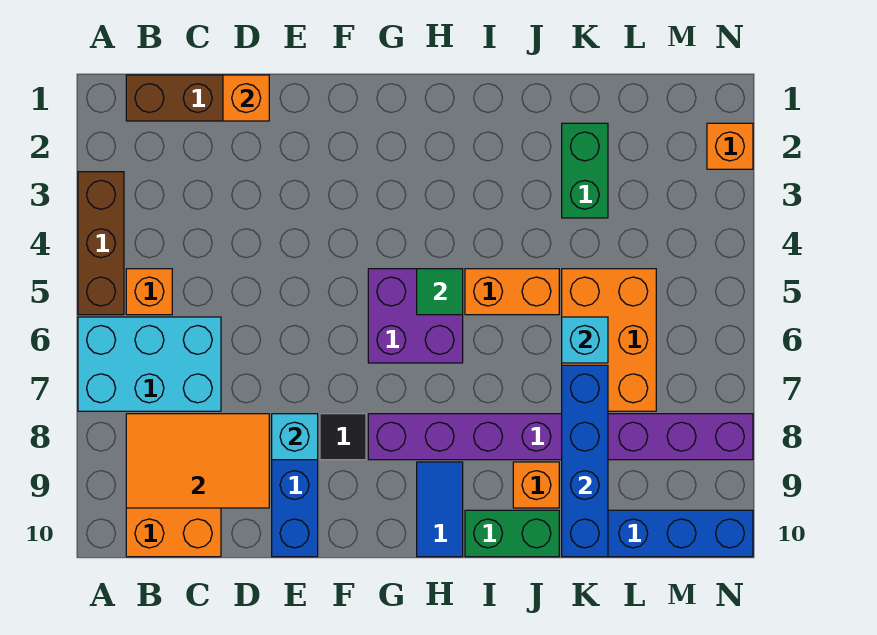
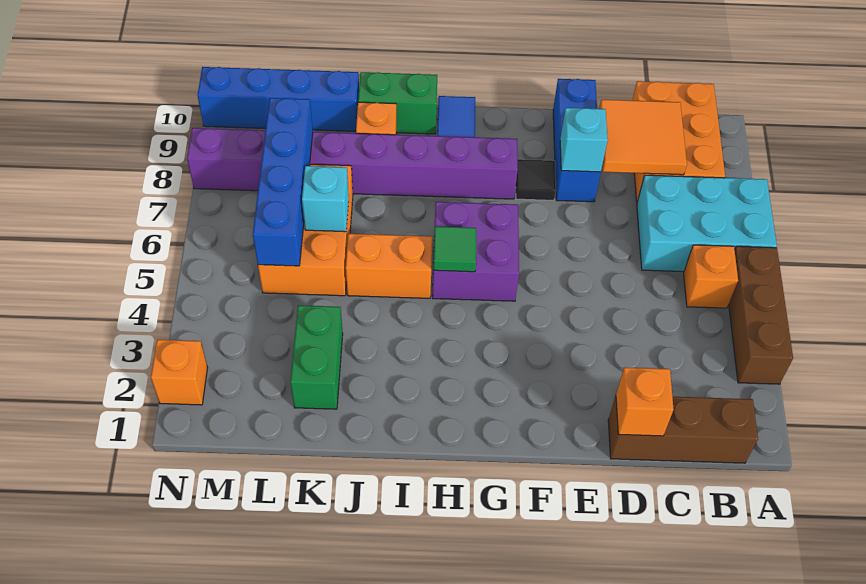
orange tile B8:D9 level 2 -> orange tile C8:D9 level 2
blue brick K7:K10 level 2 -> blue brick L5:L8 level 2

